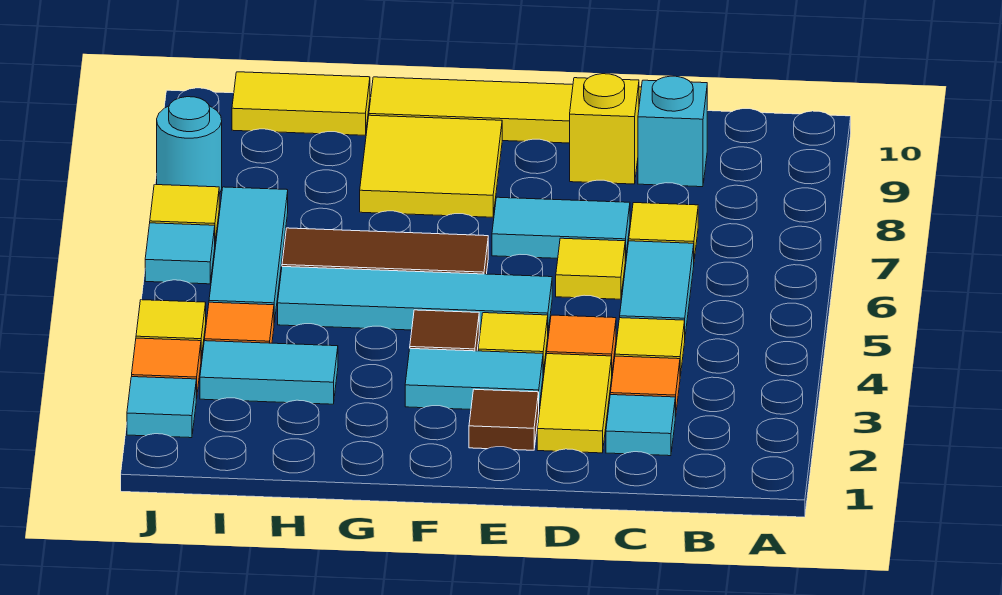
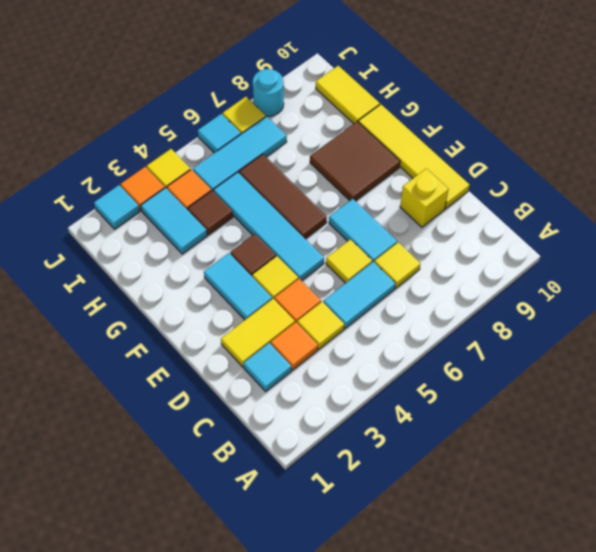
cyan brick C9 level 1 -> none
brown tile E2 level 1 -> brown tile H4 level 1
yellow tile F8:G9 level 1 -> brown tile F8:G9 level 1

